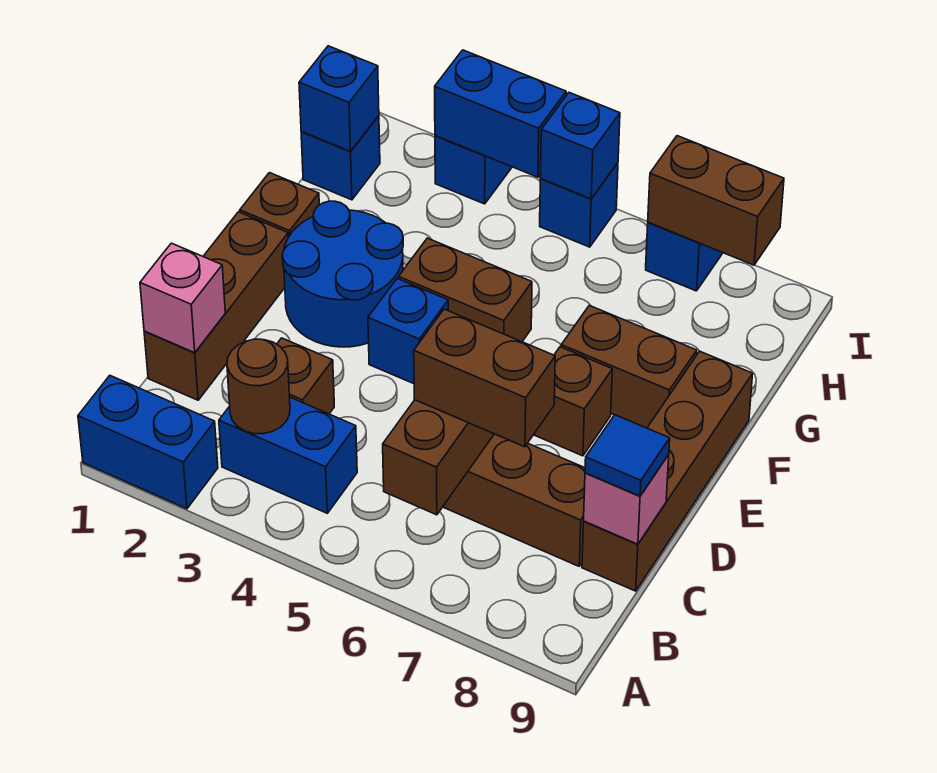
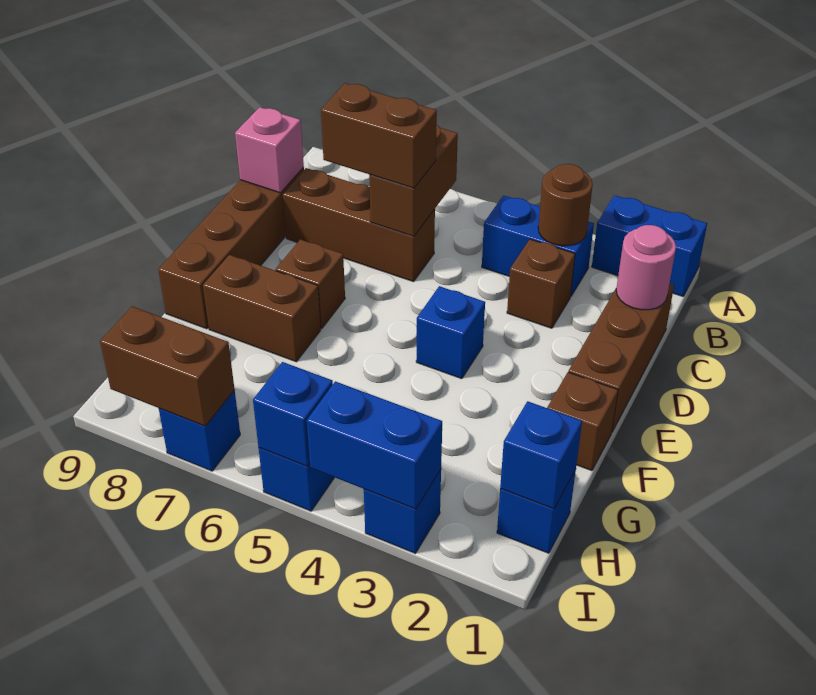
pink brick C1 level 2 -> pink round brick C1 level 2
blue tile C9 level 3 -> none
blue round brick E2:F3 level 1 -> none
brown brick F4:F5 level 1 -> none

